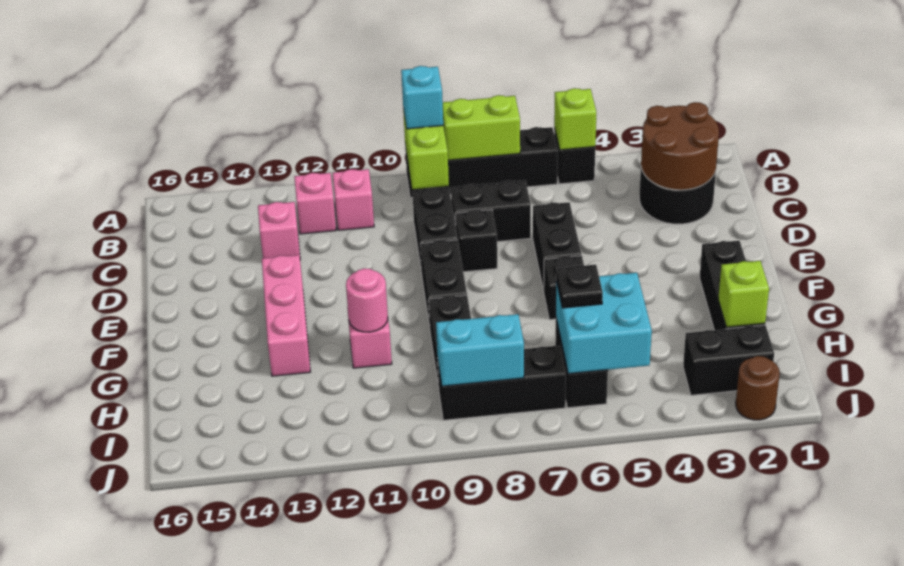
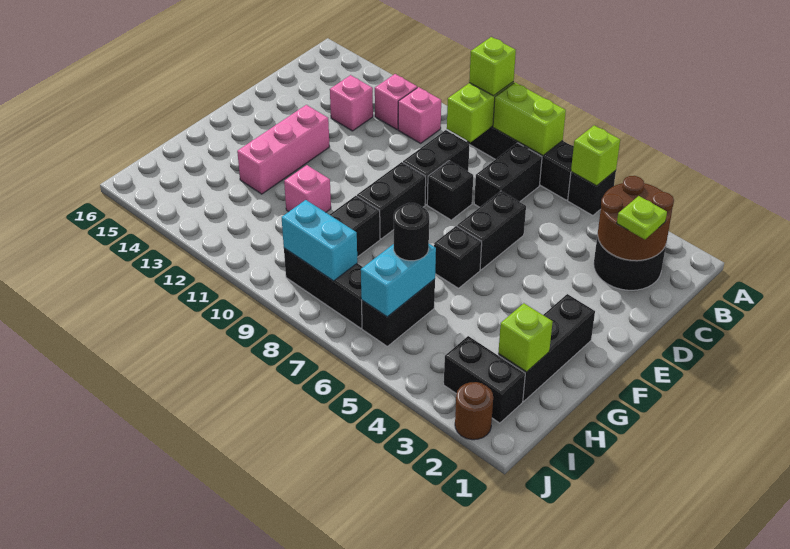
cyan brick A9 level 3 -> lime brick A9 level 3
none -> lime plate C2 level 3
black brick C7:C8 level 1 -> black brick B7:C7 level 1
pink round brick G11 level 2 -> none
cyan brick H5:I6 level 2 -> cyan brick H6:I6 level 2
black plate H6 level 3 -> black round brick H6 level 3

